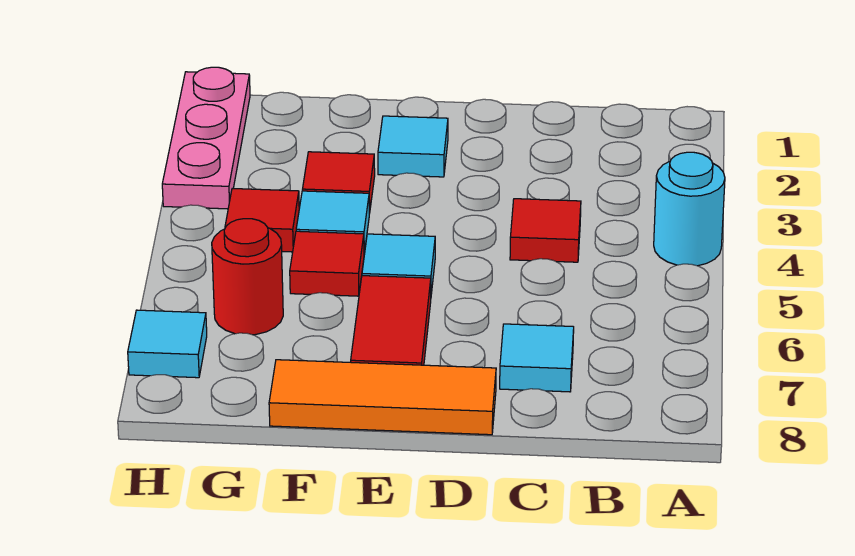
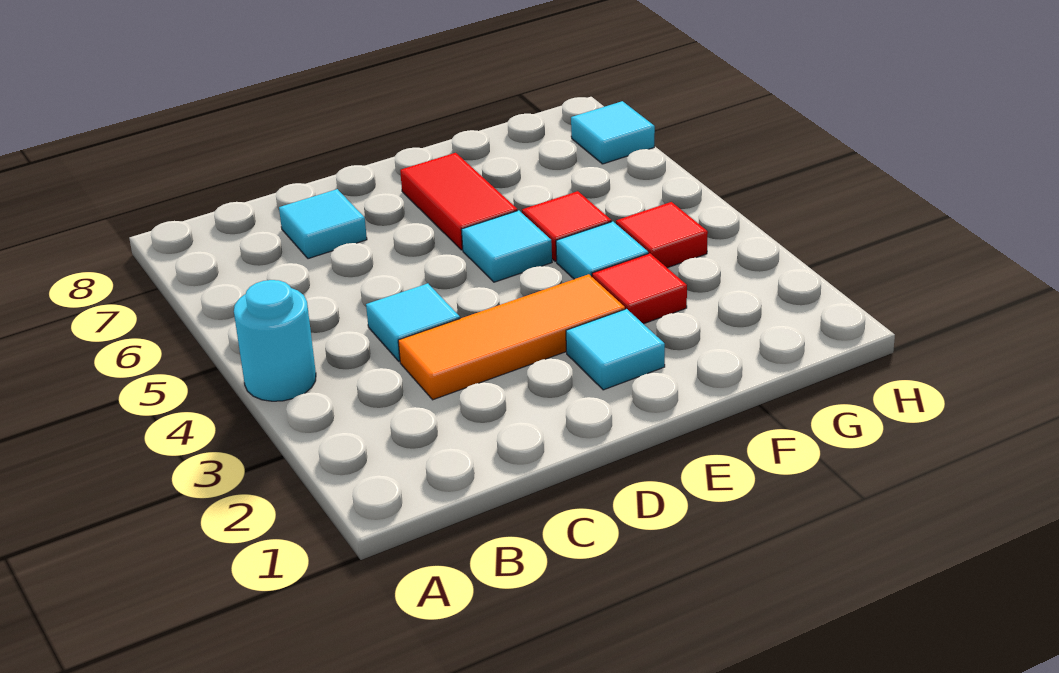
red tile C4 level 1 -> cyan tile C4 level 1
orange tile D8:F8 level 1 -> orange tile C3:E3 level 1
red round brick G6 level 1 -> none
pink plate H1:H3 level 1 -> none

